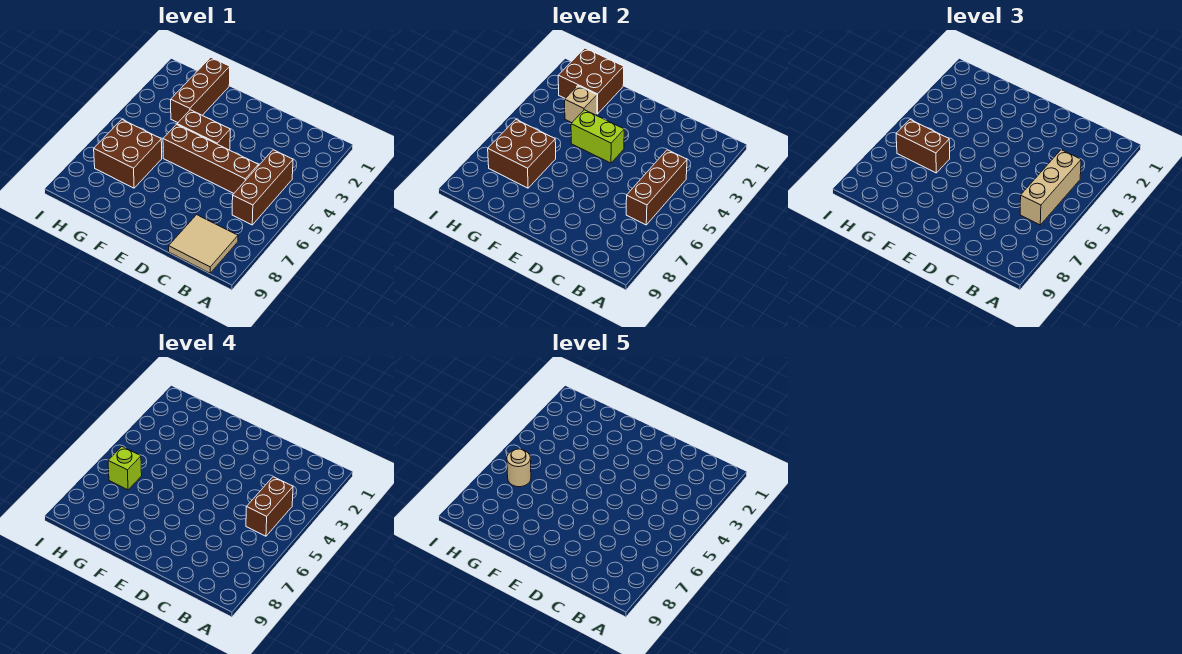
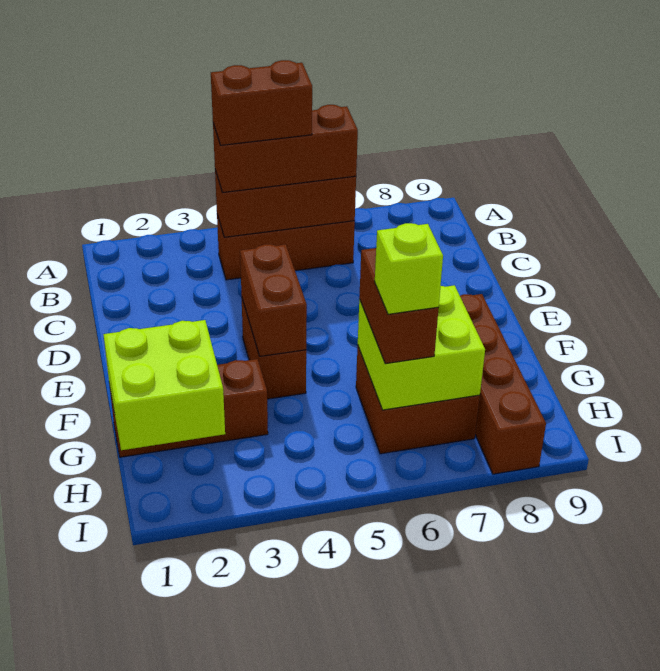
tan brick B4:B6 level 3 -> brown brick B4:B6 level 3
tan tile B8:C9 level 1 -> none
brown brick C5:F5 level 1 -> brown brick F8:I8 level 1
lime brick E4:F4 level 2 -> brown brick E4:F4 level 2
brown brick G1:H2 level 2 -> lime brick G1:H2 level 2
tan brick G3 level 2 -> none
brown brick G6:H7 level 2 -> lime brick G6:H7 level 2
tan round brick H6 level 5 -> none

